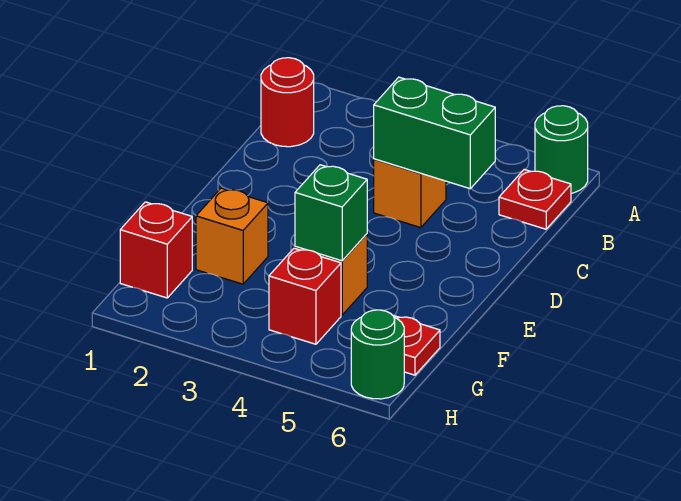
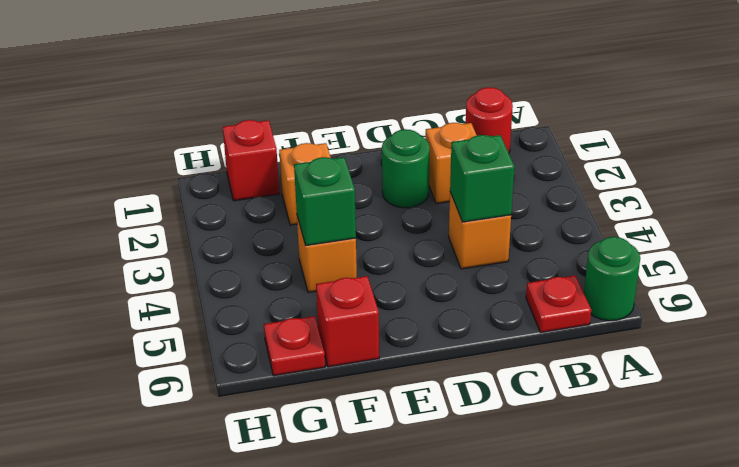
none -> orange brick C2 level 1
green brick C4:C5 level 2 -> green brick C4 level 2
red brick G4 level 1 -> red brick F6 level 1
green round brick H6 level 1 -> green round brick D2 level 1

